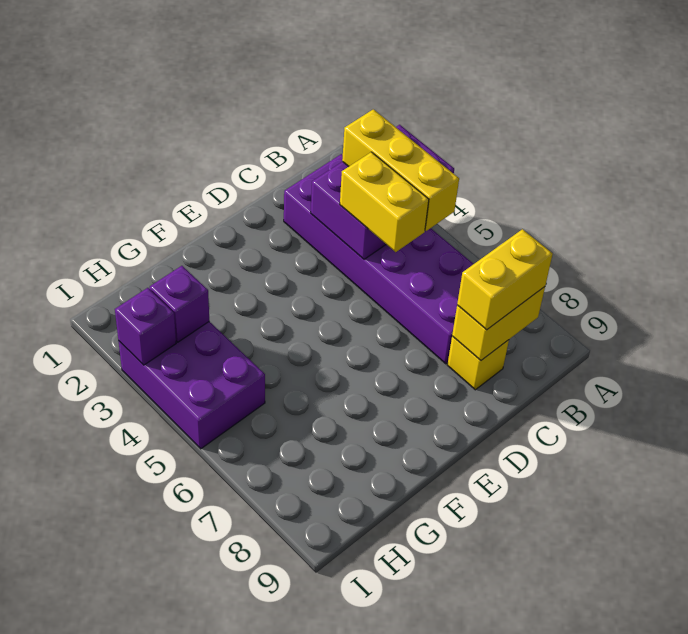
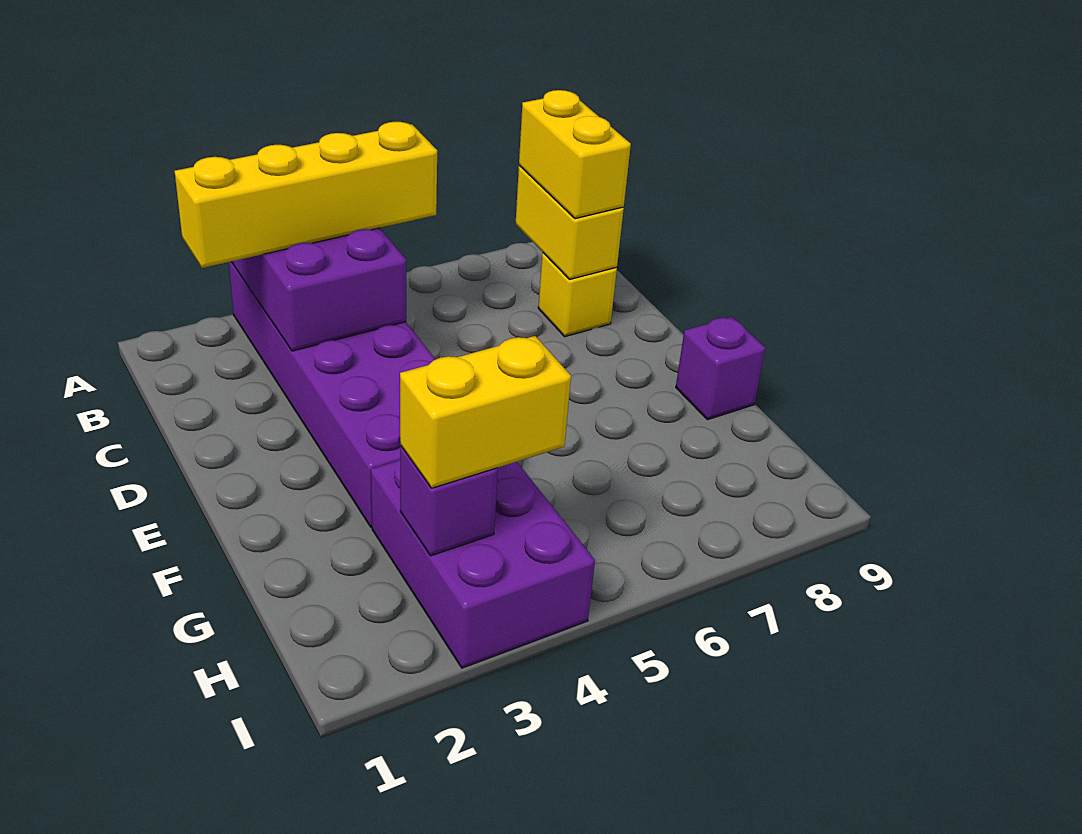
purple brick B2:C7 level 1 -> purple brick A3:F4 level 1
yellow brick B3:B5 level 3 -> yellow brick B2:B5 level 3
yellow brick C4:C5 level 3 -> yellow brick H3:H4 level 3
purple brick H3:I5 level 1 -> purple brick G3:I4 level 1
purple brick I3 level 2 -> purple brick F9 level 1

